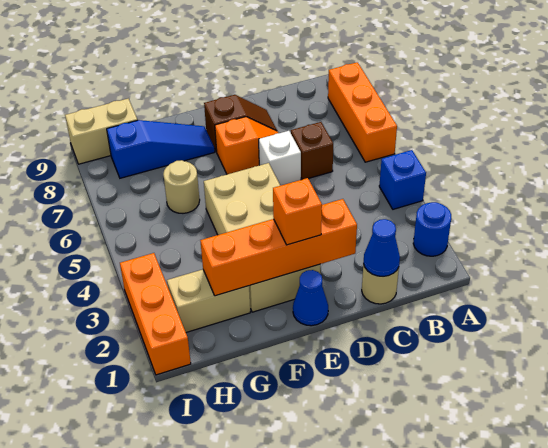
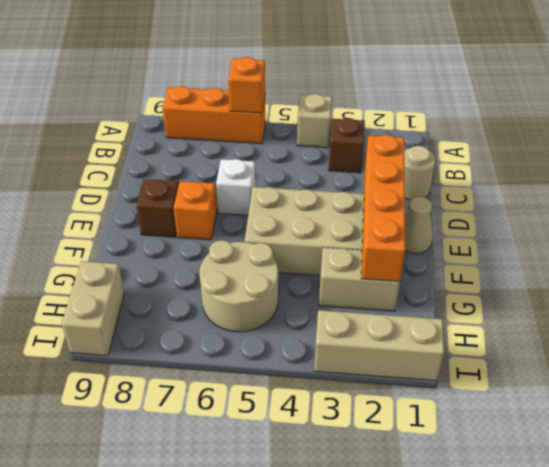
blue round brick A2 level 1 -> none
blue brick A4 level 1 -> tan brick A4 level 1
blue cone C1 level 2 -> none
brown brick C6 level 1 -> brown brick B3 level 1
blue cone E1 level 1 -> tan cone E1 level 1
orange brick E2 level 3 -> orange brick A6 level 2
blue slope F8:H8 level 1 top H -> none
tan brick G2:H2 level 1 -> tan brick G2:G3 level 1
tan round brick G6 level 1 -> tan round brick G5:H6 level 1
orange brick I1:I3 level 1 -> tan brick I1:I3 level 1

